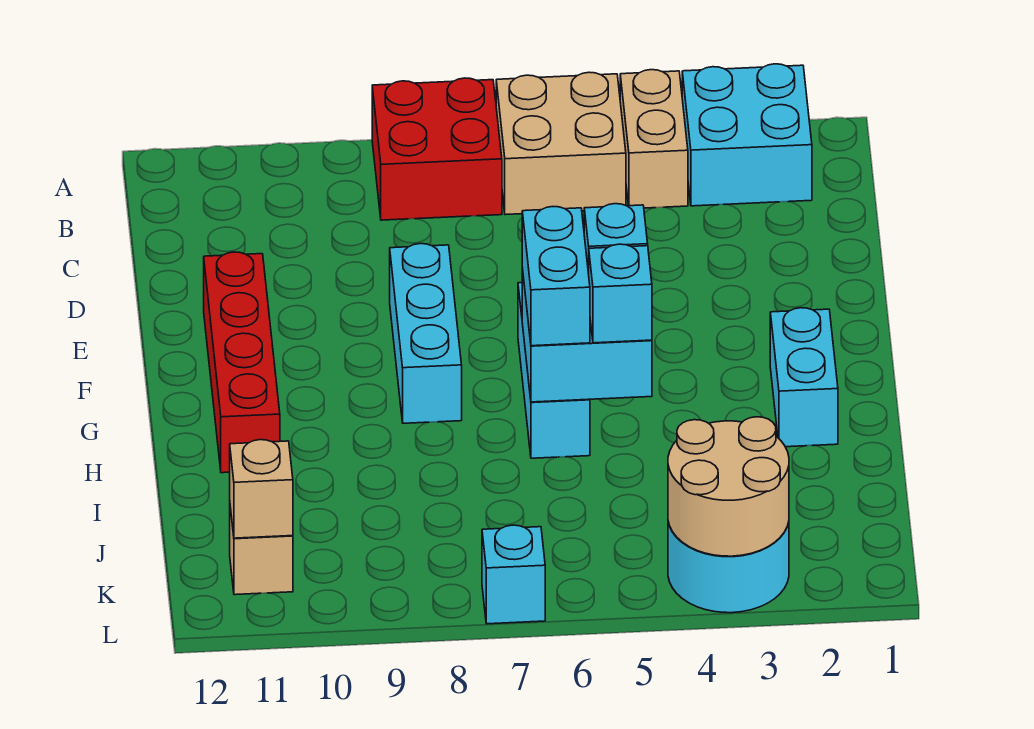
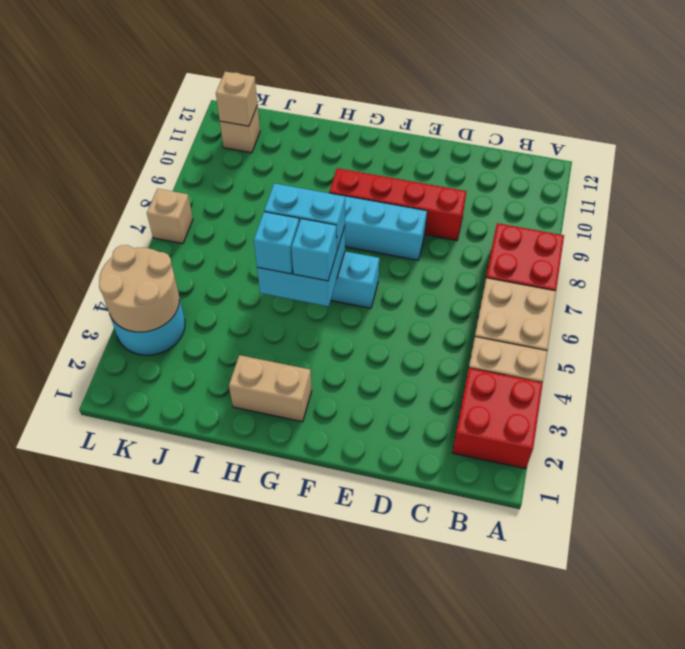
cyan brick A2:B3 level 1 -> red brick A2:B3 level 1
red brick E11:H11 level 1 -> red brick D9:G9 level 1
cyan brick G2:H2 level 1 -> tan brick G2:H2 level 1
cyan brick L7 level 1 -> tan brick L7 level 1

